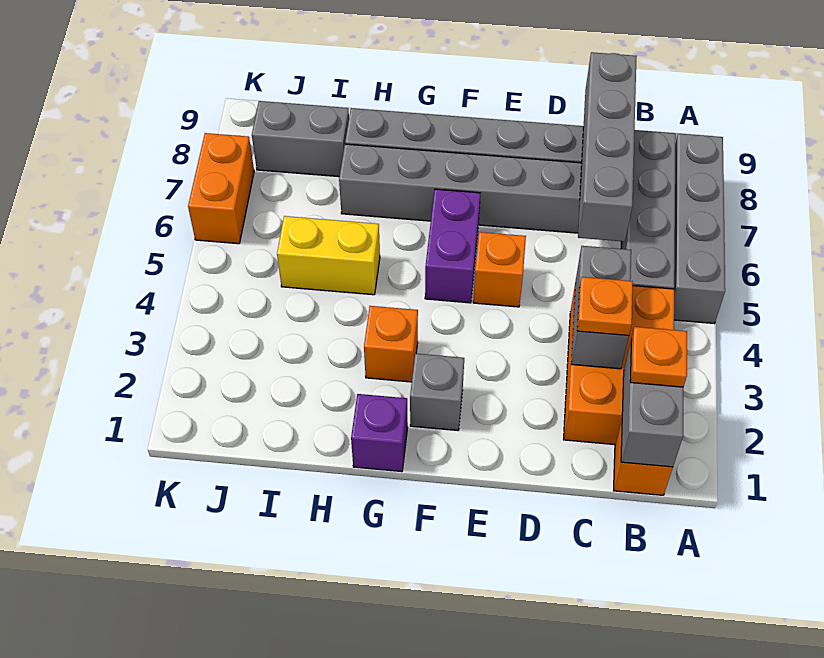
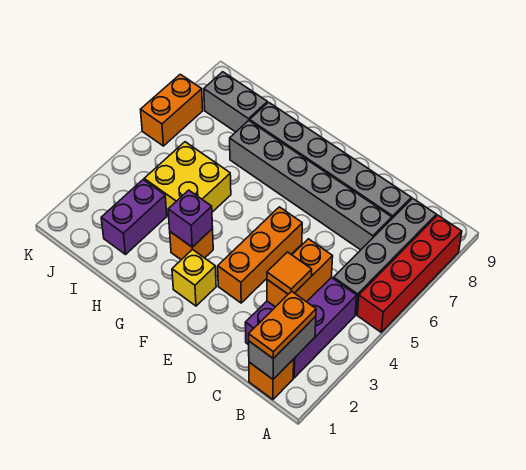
grey brick A5:A8 level 1 -> red brick A5:A8 level 1
orange brick B2:C4 level 1 -> purple brick B2:C4 level 1
orange plate B2 level 3 -> orange plate B1:B2 level 3
grey brick C3:C4 level 2 -> orange brick C3:C4 level 2
orange plate C3 level 3 -> orange tile C3 level 3
grey brick C6:C9 level 2 -> none
orange brick E5 level 1 -> orange brick E3:E5 level 1
grey brick F2 level 1 -> yellow brick F2 level 1
purple brick F5:F6 level 1 -> purple brick I2:I3 level 1
purple brick G1 level 1 -> purple brick G3 level 2
yellow brick H5:I5 level 1 -> yellow brick H4:I5 level 1

